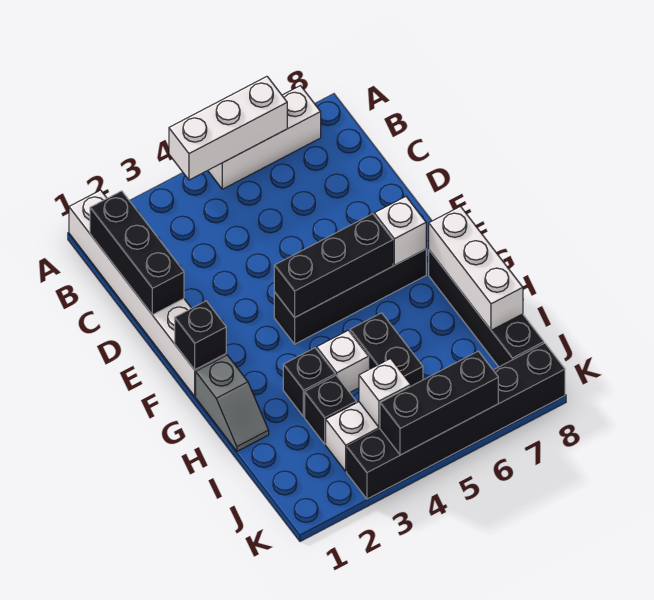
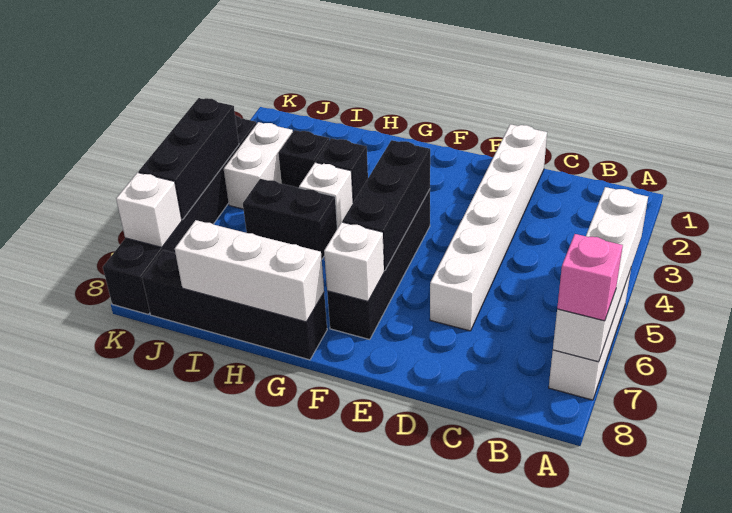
white brick A1:F1 level 1 -> white brick D1:D6 level 1
white brick A4:A6 level 2 -> white brick A4:A7 level 2
none -> pink brick A7 level 3
black brick B1:D1 level 2 -> none
black brick F1 level 2 -> none
grey slope G1:H1 level 1 top G -> none
white brick J4 level 2 -> white brick K7 level 2

